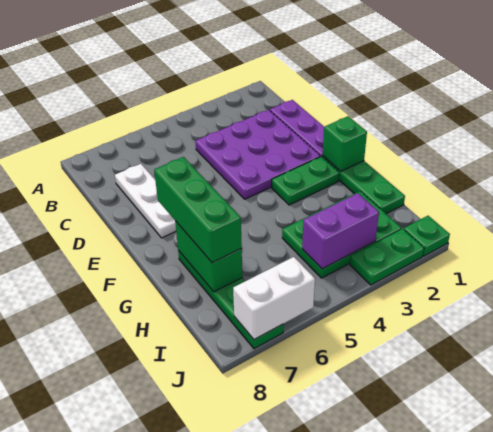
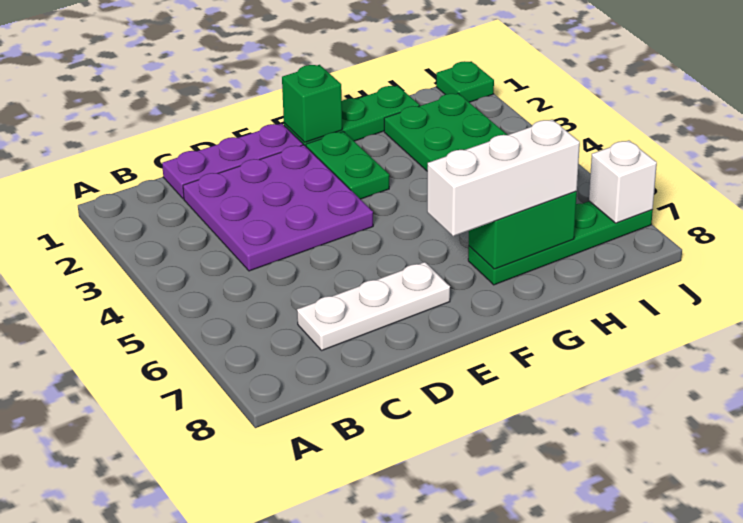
green brick F7:H7 level 3 -> white brick F7:H7 level 3
purple brick I3:I4 level 2 -> none
green plate J2:J3 level 1 -> none
white brick J6:J7 level 2 -> white brick J7 level 2

